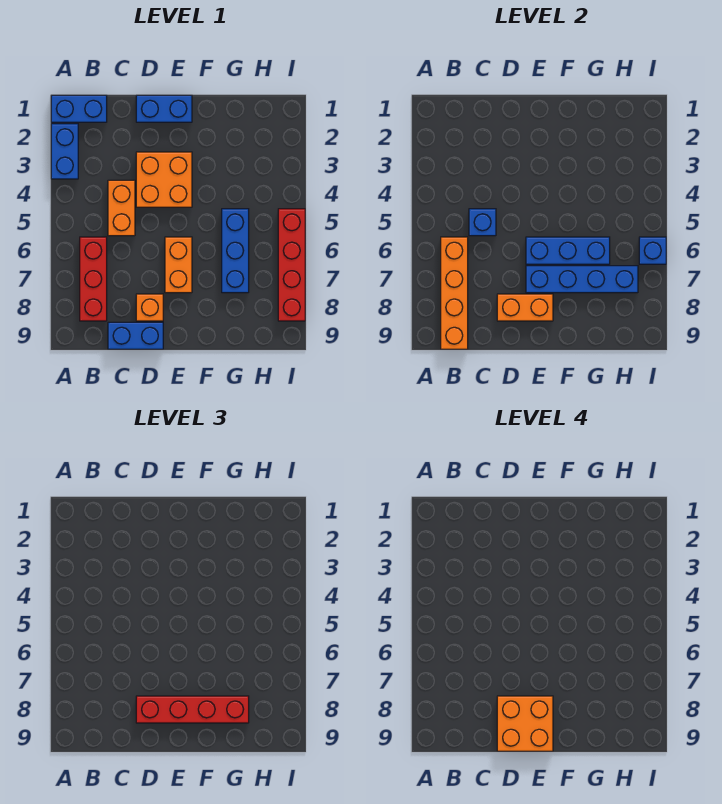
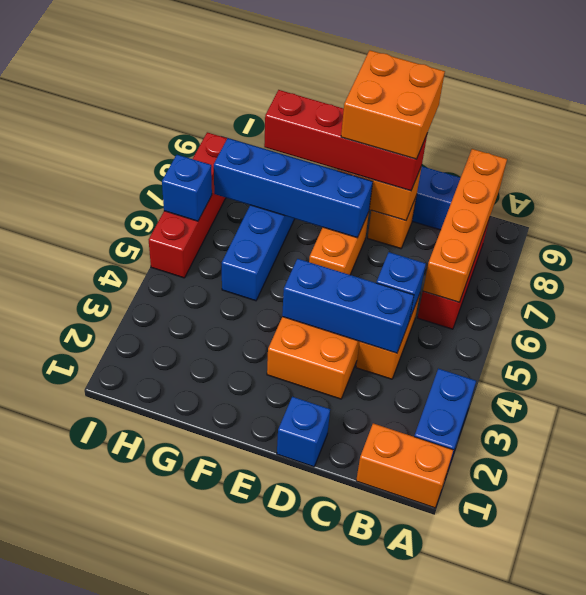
blue brick A1:B1 level 1 -> orange brick A1:B1 level 1
blue brick D1:E1 level 1 -> blue brick D1 level 1
blue brick E6:G6 level 2 -> blue brick C4:E4 level 2

